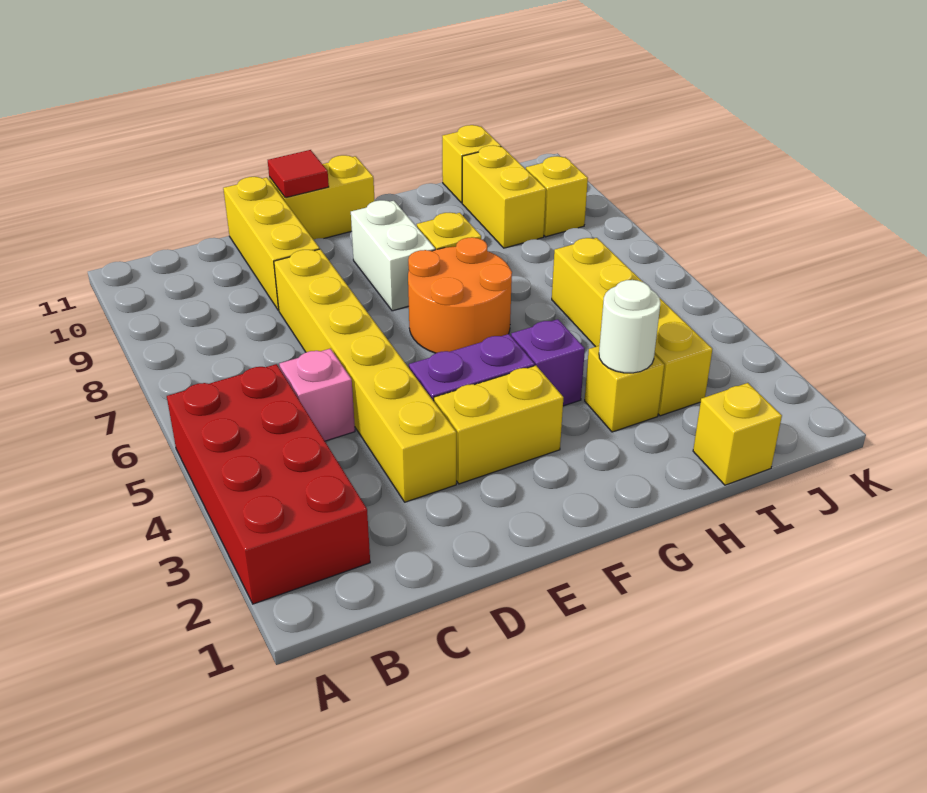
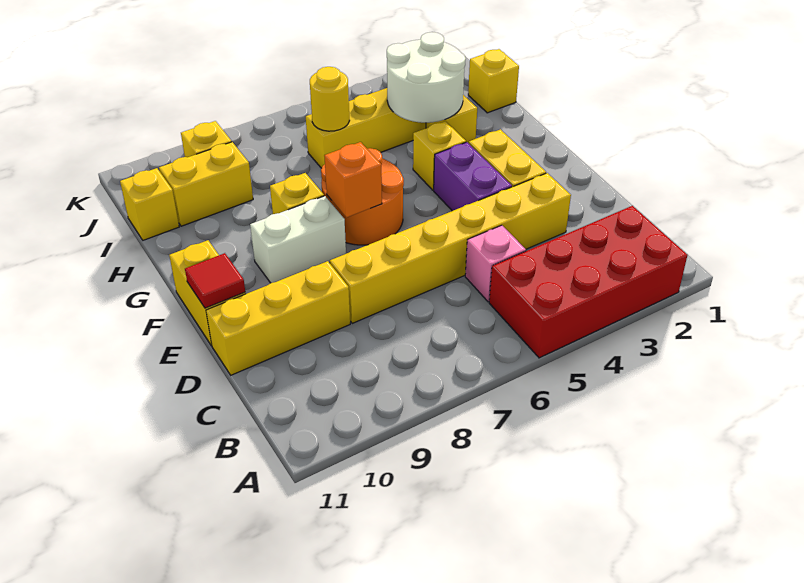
none -> orange brick F7 level 2
purple brick G4 level 1 -> yellow brick G4 level 1
white round brick H3 level 2 -> white round brick H3:I4 level 2
none -> yellow round brick I6 level 2

